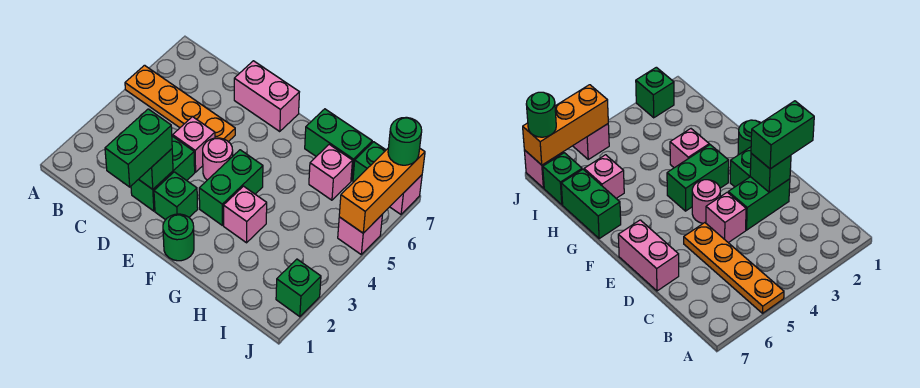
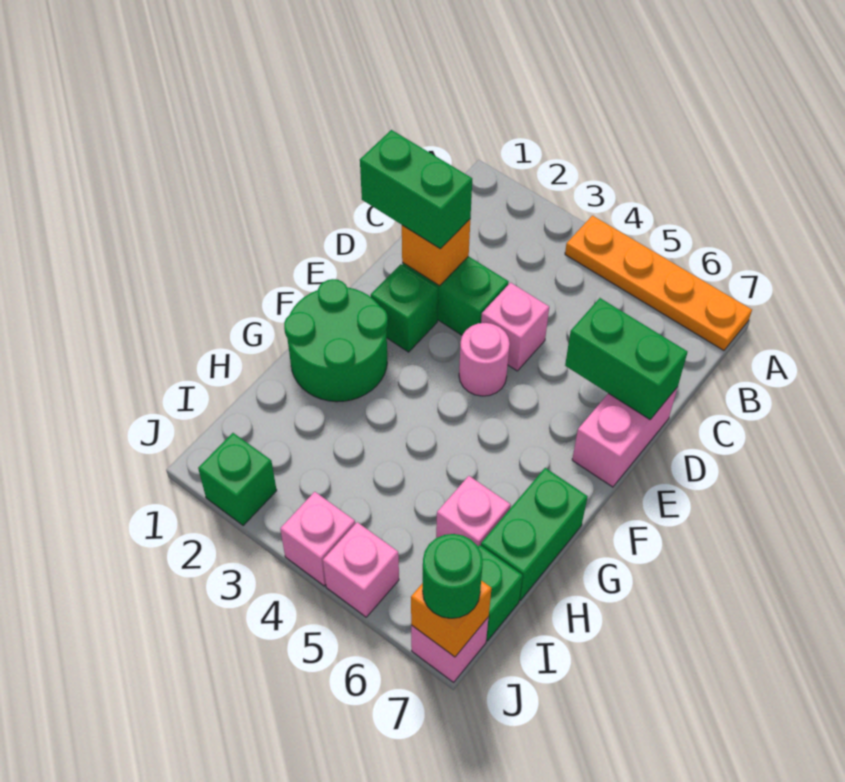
orange plate A5:D5 level 1 -> orange plate A4:A7 level 1
green brick D2 level 2 -> orange brick D2 level 2
green round brick F1 level 1 -> green round brick F1:G2 level 1
green brick F3:F4 level 1 -> green brick D6:D7 level 2
pink brick G3 level 1 -> pink brick J4 level 1
orange brick J5:J7 level 2 -> orange brick J7 level 2

